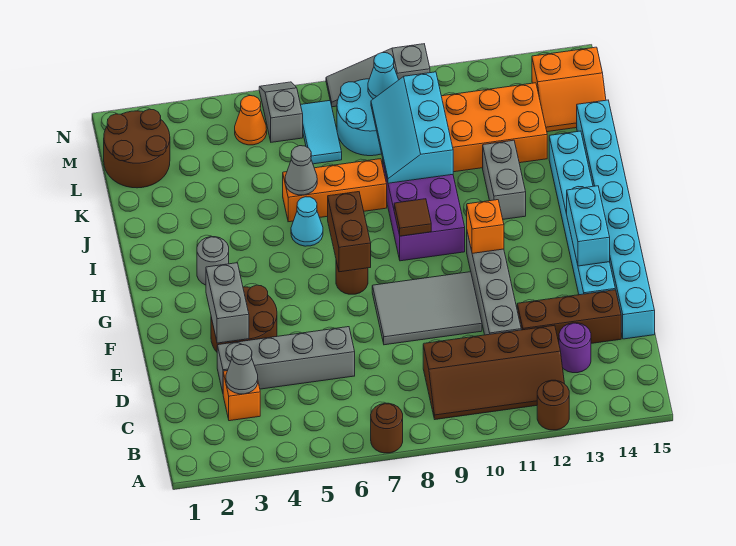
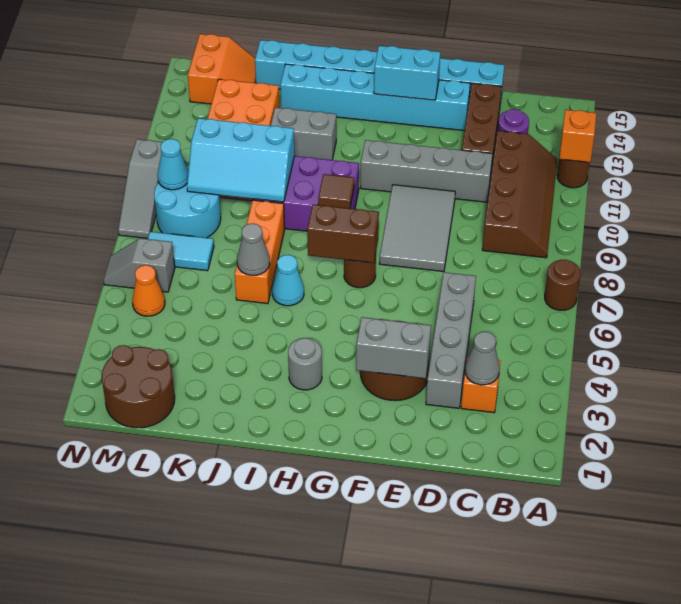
orange brick G11 level 2 -> orange brick A12 level 2

